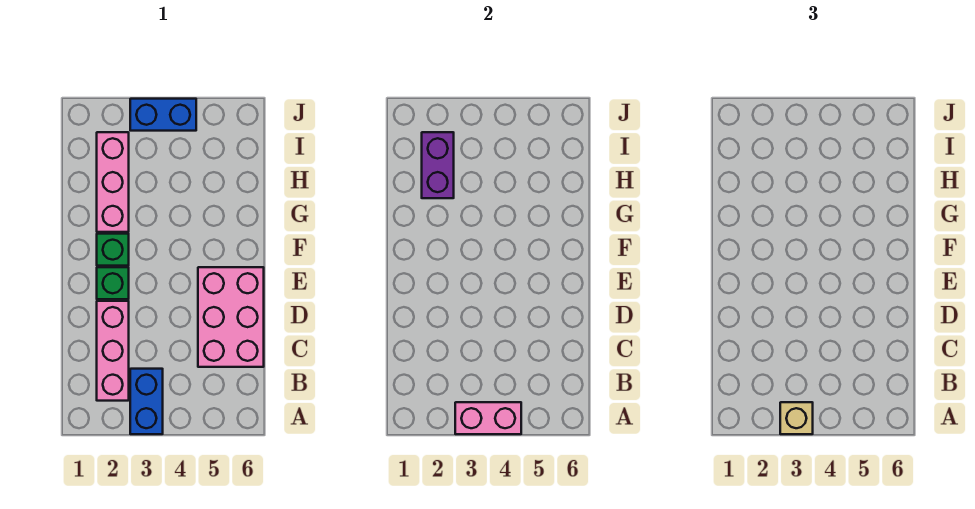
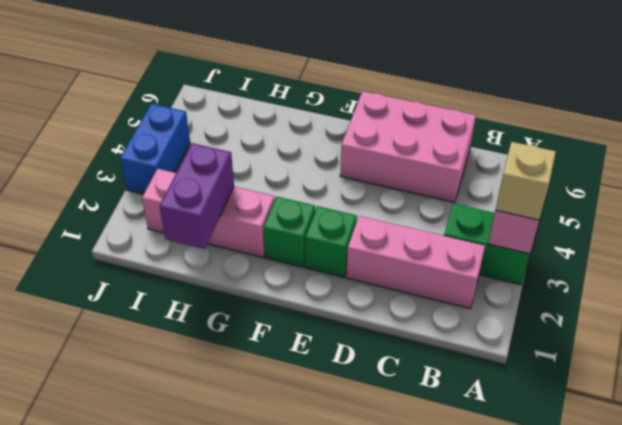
blue brick A3:B3 level 1 -> green brick A3:B3 level 1
purple brick H2:I2 level 2 -> purple brick H1:H2 level 2

